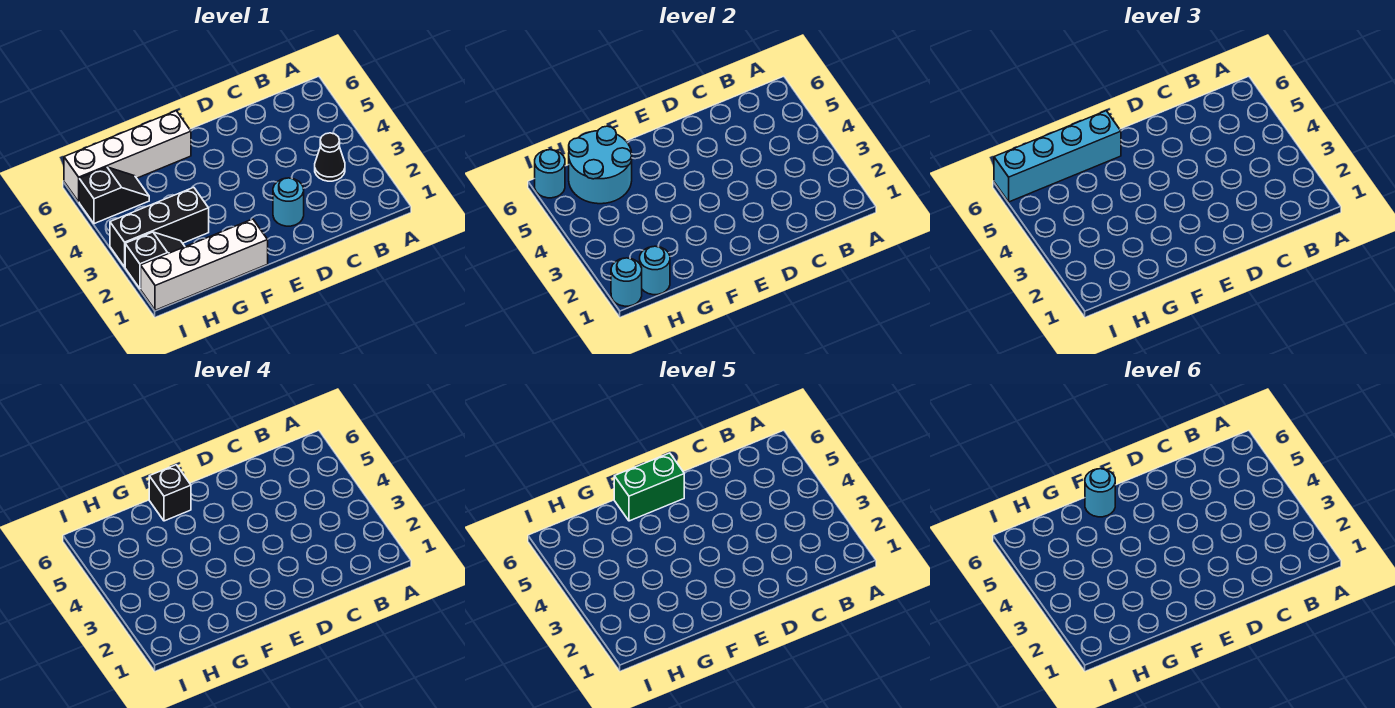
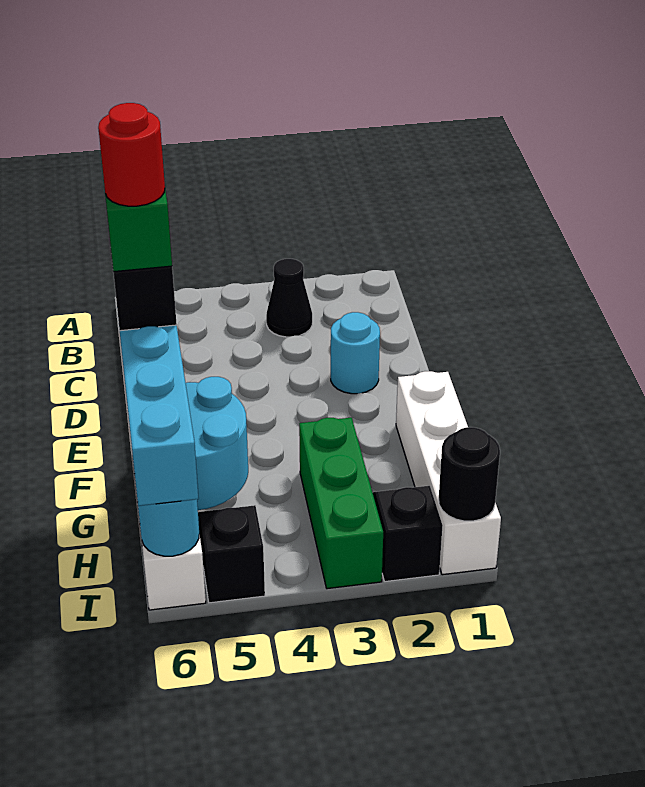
cyan round brick F6 level 6 -> red round brick F6 level 6
black brick G3:I3 level 1 -> green brick G3:I3 level 1
cyan round brick H1 level 2 -> none
cyan round brick I1 level 2 -> black round brick I1 level 2

